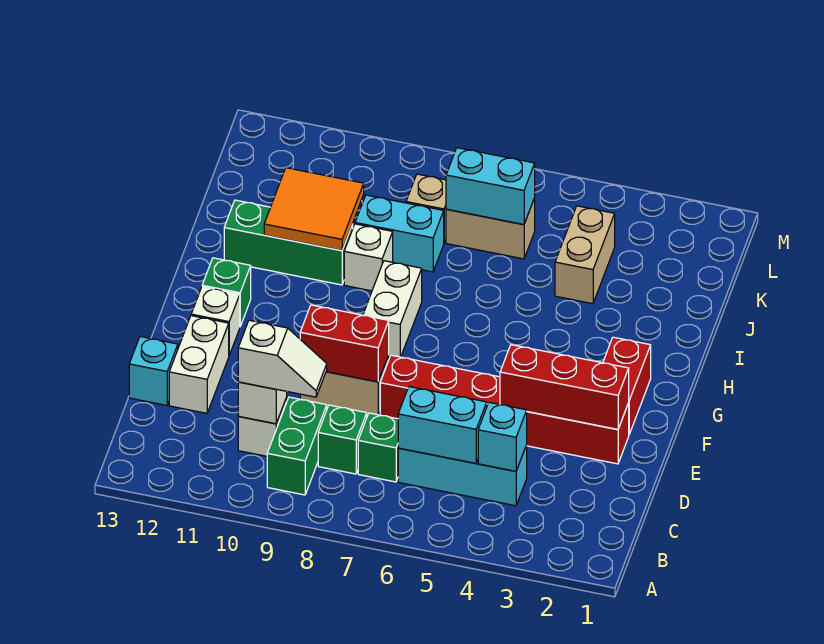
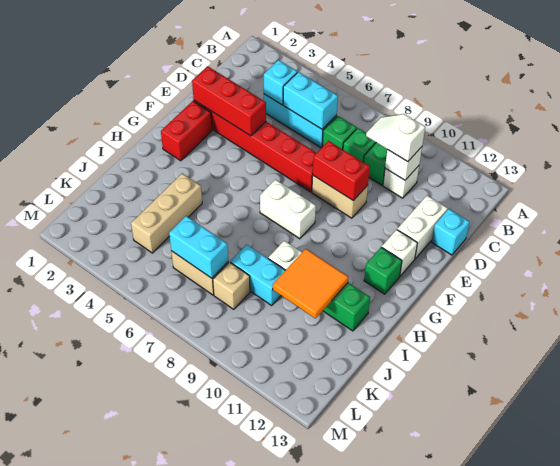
white brick G8:H8 level 1 -> white brick G7:G8 level 1
tan brick J4:K4 level 1 -> tan brick I4:K4 level 1

